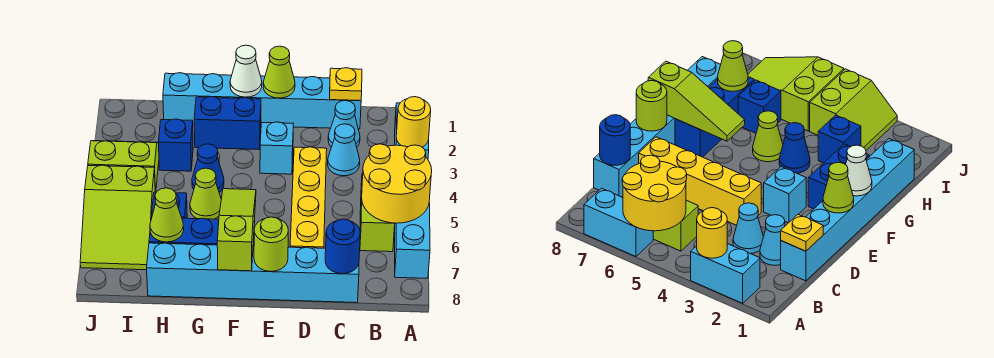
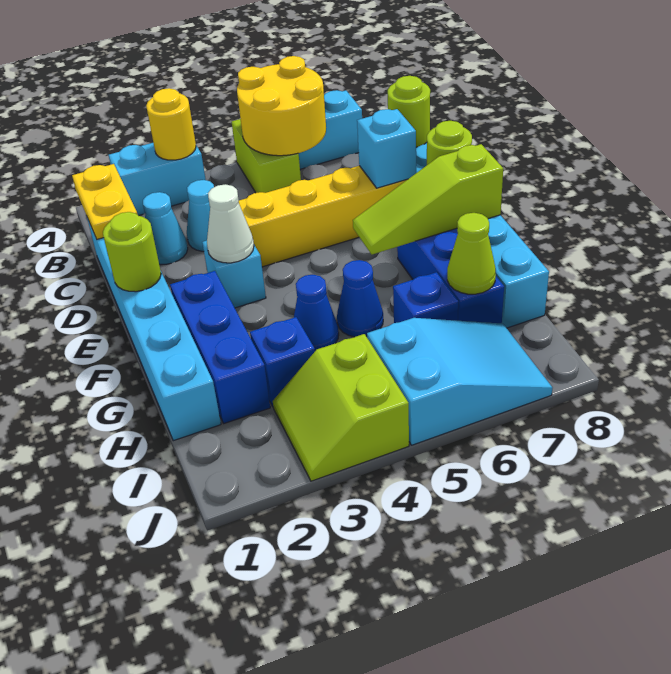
lime brick B5:B6 level 1 -> lime brick A5:B5 level 1
yellow plate C1 level 2 -> yellow plate B1:C1 level 2
blue round brick C8 level 2 -> lime round brick C8 level 2
none -> cyan brick D7 level 2
lime cone E1 level 2 -> lime round brick E1 level 2
white cone F1 level 2 -> white cone E3 level 2
blue brick F2:G2 level 1 -> blue brick F2:H2 level 1
lime cone G5 level 1 -> blue cone G5 level 1
lime slope I5:J7 level 1 top 5 -> cyan slope I5:J7 level 1 top 5

